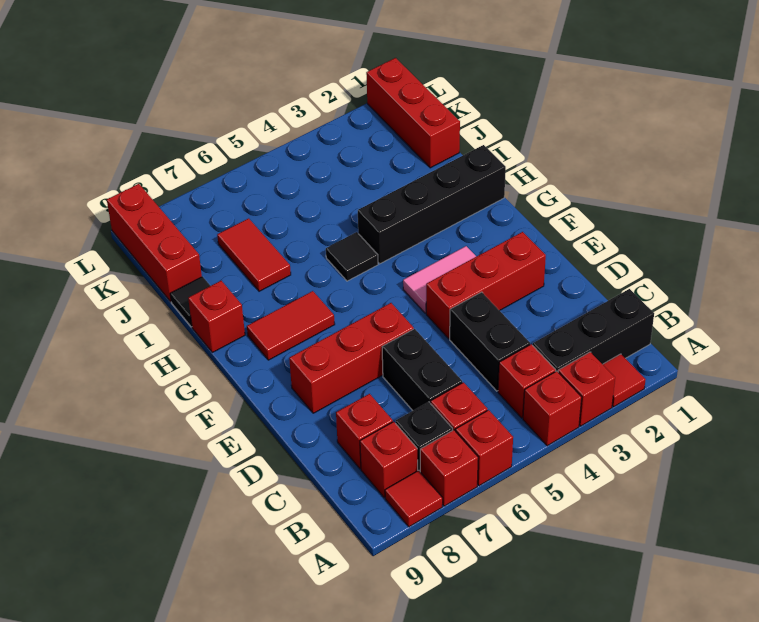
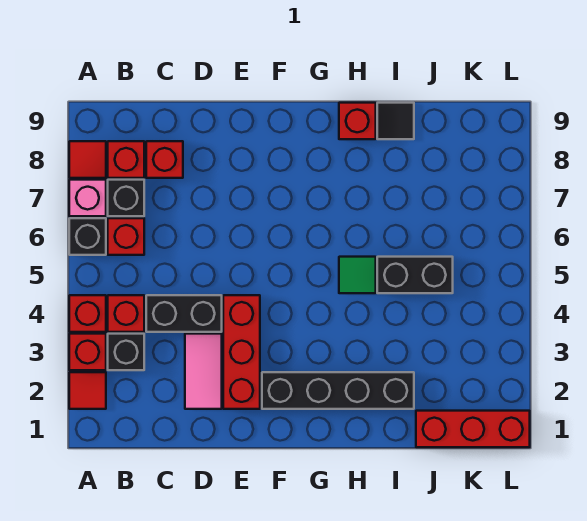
red brick A6 level 1 -> black brick A6 level 1
red brick A7 level 1 -> pink brick A7 level 1
black brick B1:B3 level 1 -> black brick B3 level 1
black brick C6:D6 level 1 -> black brick I5:J5 level 1
red brick E6:E8 level 1 -> none
pink tile F3:F4 level 1 -> pink tile D2:D3 level 1
red tile G7:G8 level 1 -> none
black brick H1:H4 level 1 -> black brick F2:I2 level 1
black tile H5 level 1 -> green tile H5 level 1
red tile I7:J7 level 1 -> none
red brick J9:L9 level 1 -> none

